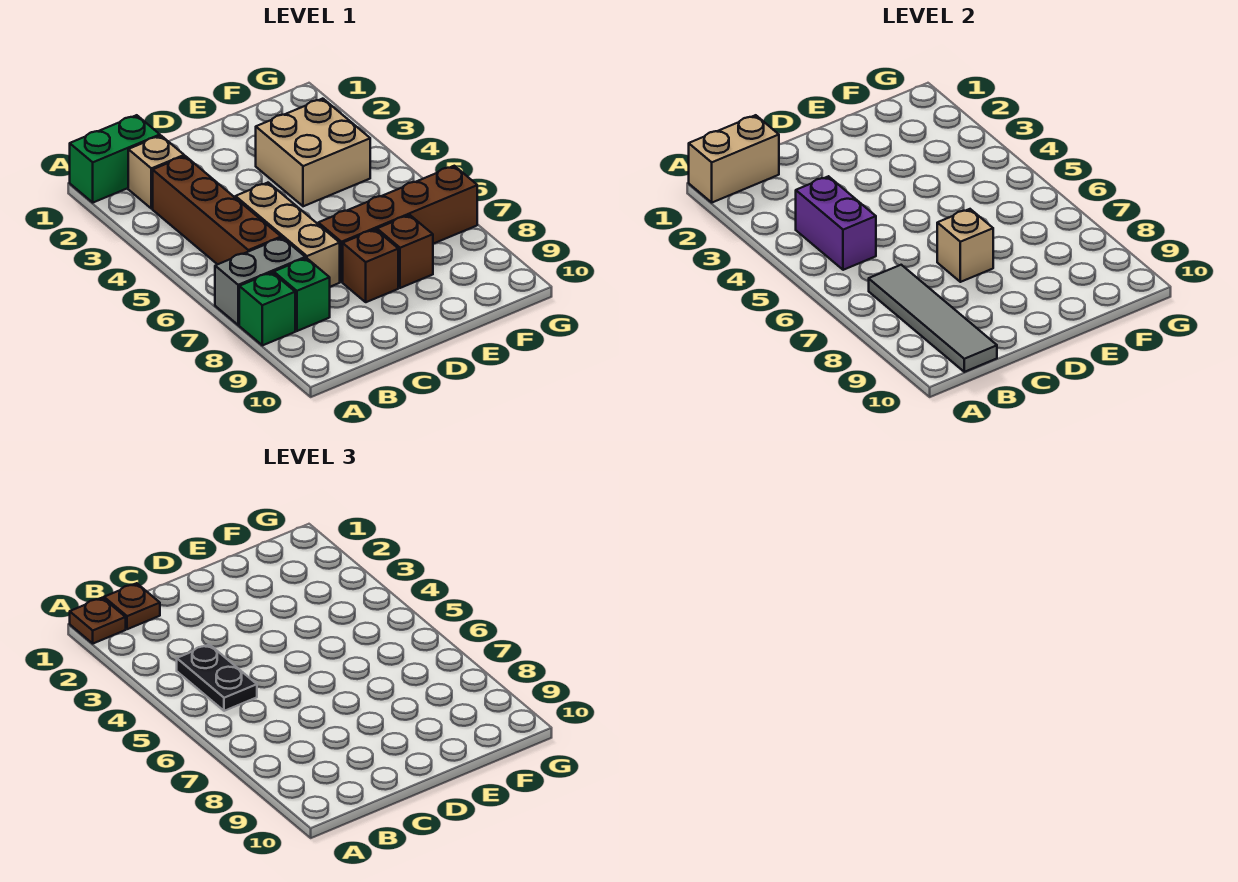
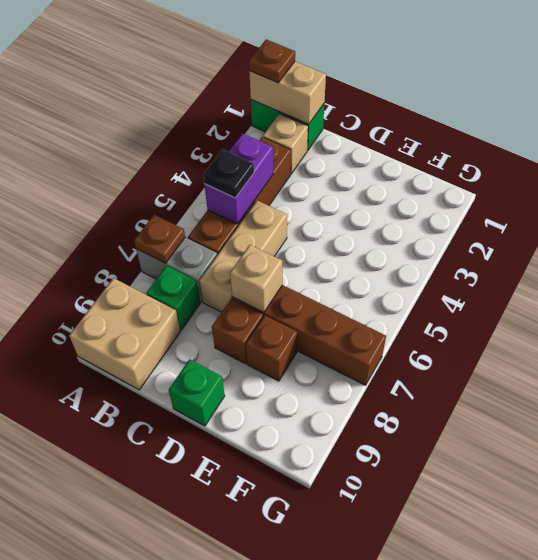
green brick A8 level 1 -> green brick D10 level 1
brown plate B1 level 3 -> brown plate A7 level 2
black plate B4:B5 level 3 -> black plate B5 level 3
grey tile B7:B10 level 2 -> none
tan brick E3:F4 level 1 -> tan brick A9:B10 level 1

